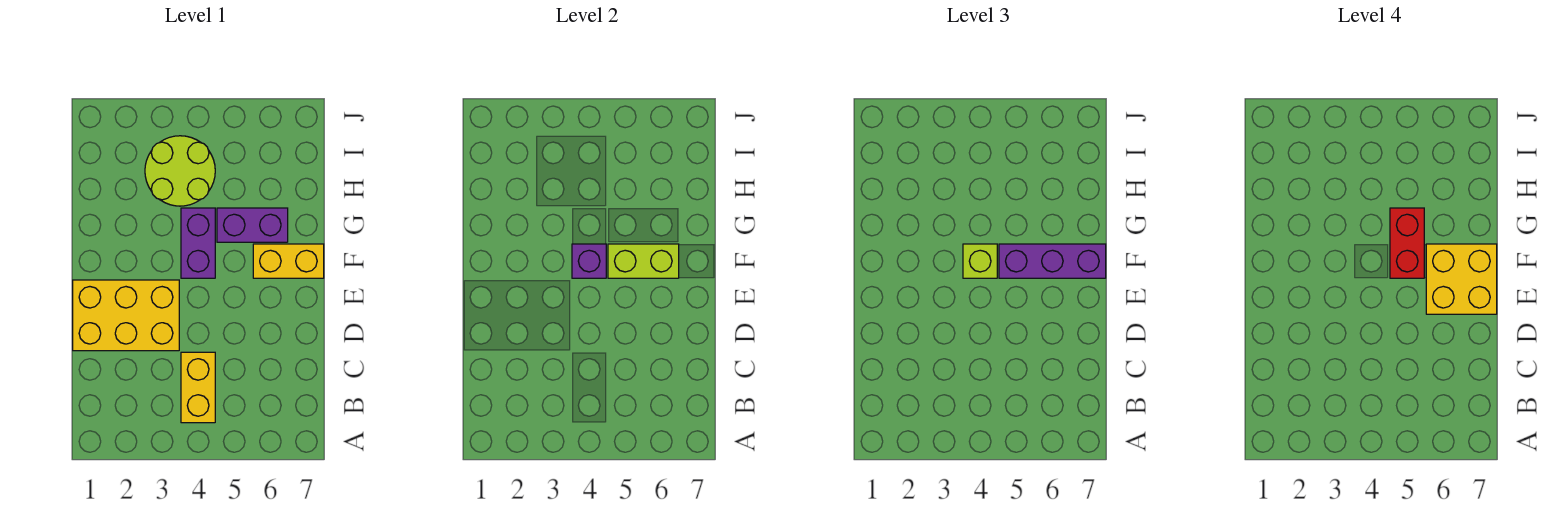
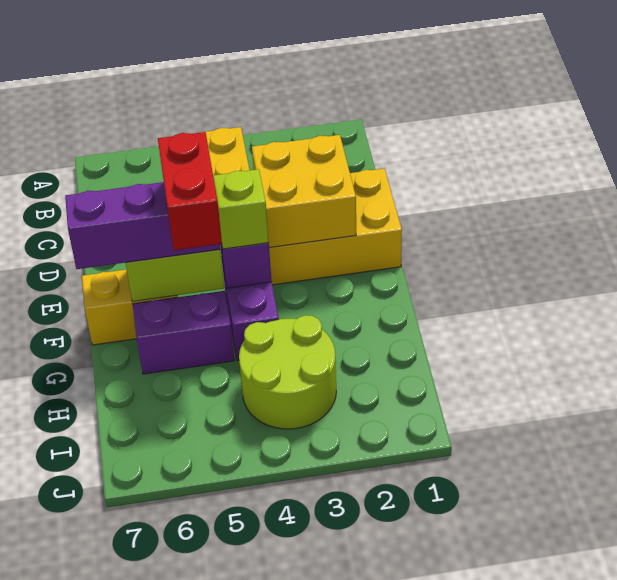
yellow brick E6:F7 level 4 -> yellow brick D2:E3 level 2

